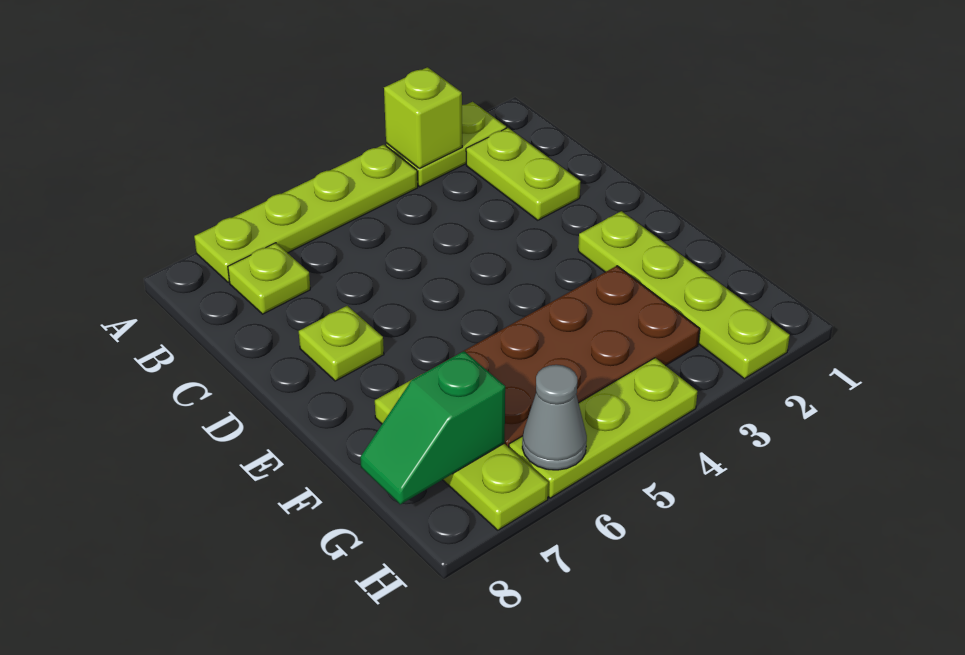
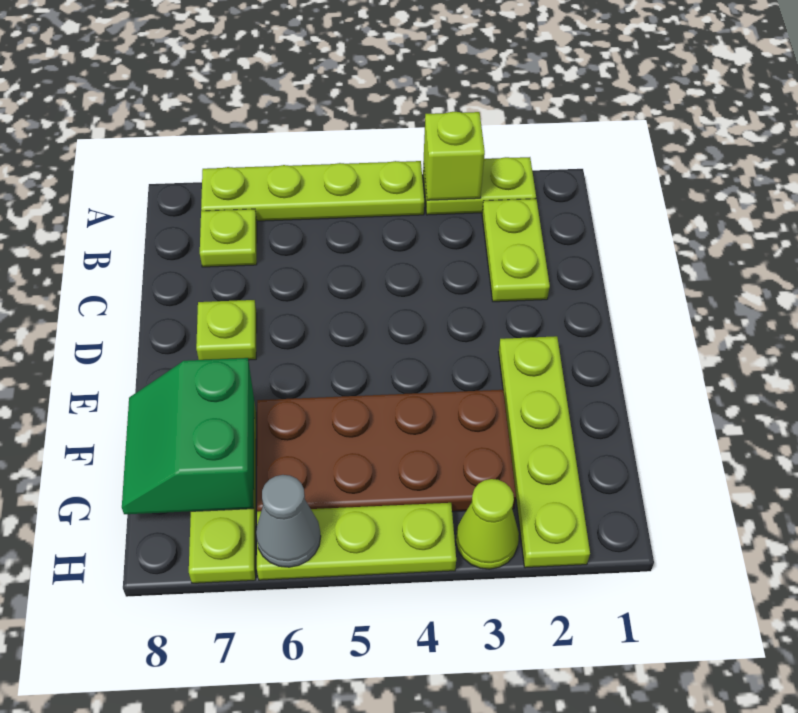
green slope G7:G8 level 2 top 7 -> green slope F7:G8 level 2 top 7
none -> lime cone H3 level 1

